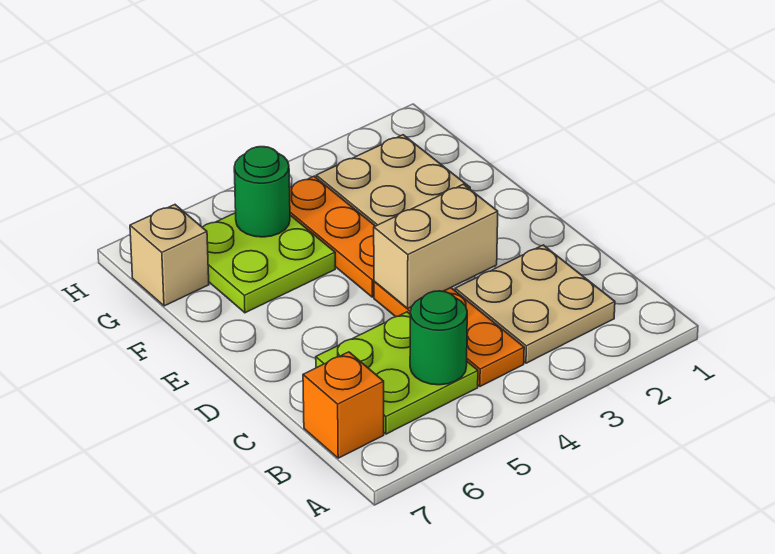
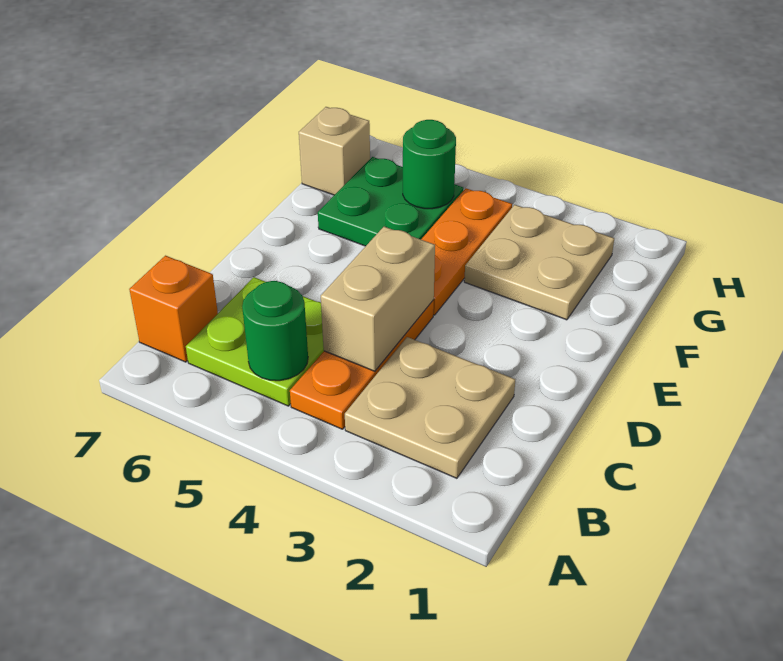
tan brick D3:D4 level 2 -> tan brick C4:D4 level 2
lime plate F5:G6 level 1 -> green plate F5:G6 level 1

